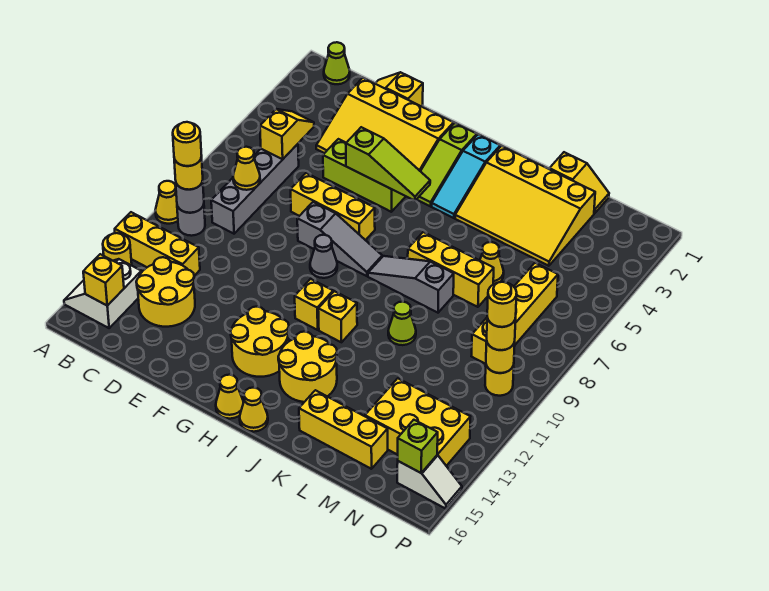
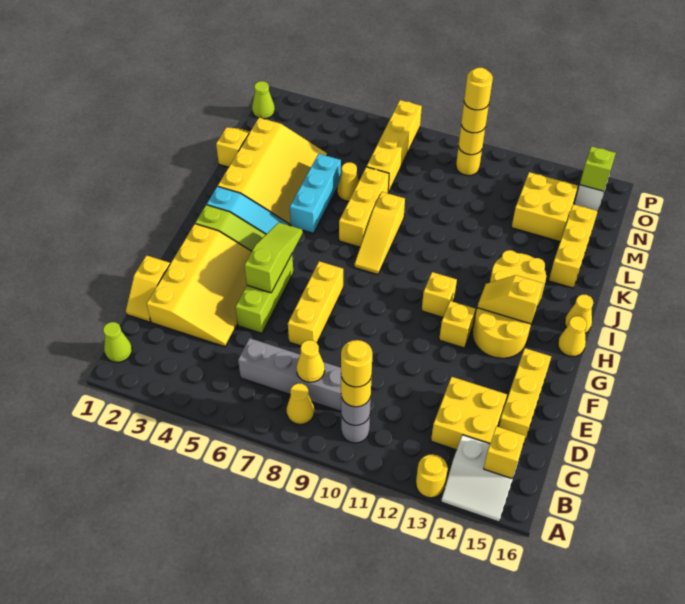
yellow cone A10 level 1 -> yellow cone B8 level 1
yellow brick A12:C12 level 1 -> yellow brick D15:F15 level 1
yellow slope C5:C6 level 2 top 6 -> yellow slope H13:H14 level 2 top 14
yellow round brick C13:D14 level 1 -> yellow brick C13:D14 level 1
grey slope F8:H8 level 1 top F -> none
grey cone G9 level 1 -> none
grey slope I8:K8 level 1 top K -> yellow slope I8:K8 level 1 top K
yellow brick I11 level 1 -> yellow brick G12 level 1
none -> cyan brick J5:L5 level 1
lime cone K10 level 1 -> lime cone O1 level 1
yellow brick M13:O14 level 1 -> yellow brick M13:N14 level 1
yellow brick N6:N9 level 1 -> yellow brick M7:P7 level 1

